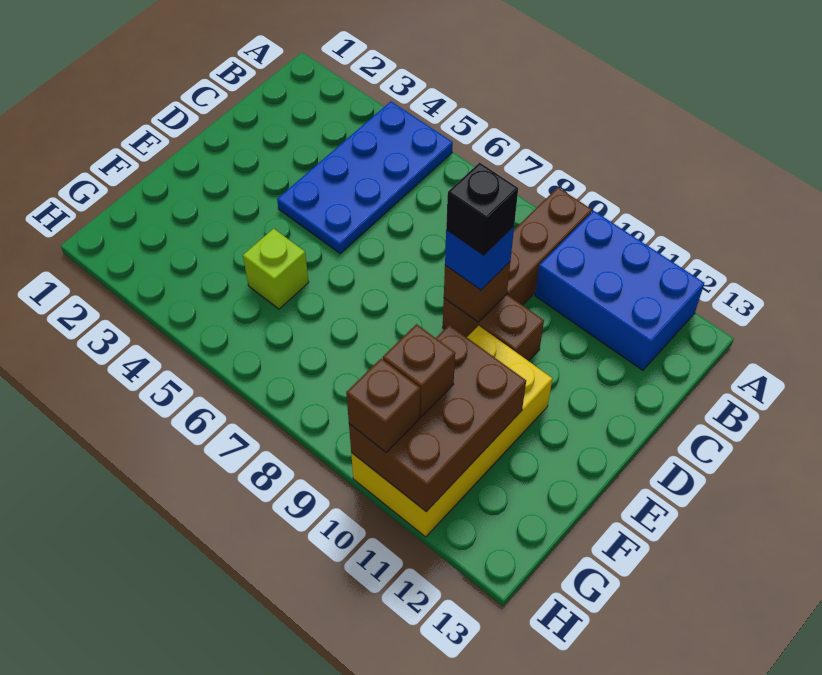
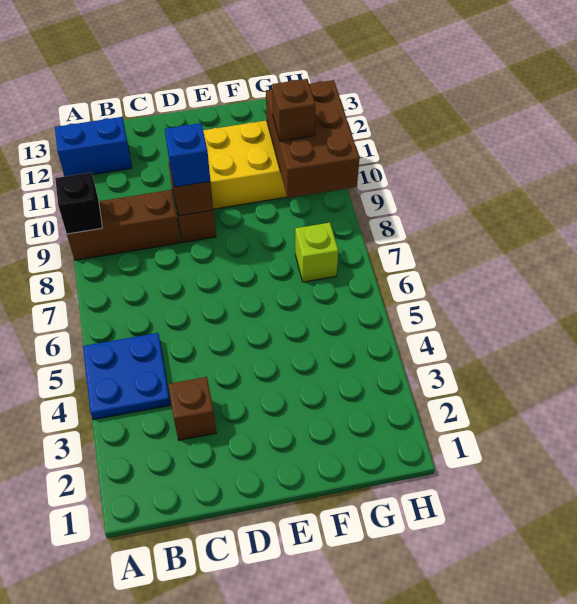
blue plate A4:D5 level 1 -> blue plate A4:B5 level 1
blue brick A10:B12 level 1 -> blue brick A12:B12 level 1
black brick D9 level 4 -> black brick A9 level 2
lime brick F5 level 1 -> lime brick G7 level 1
brown brick F10:H11 level 2 -> brown brick G9:H11 level 2
brown brick H10 level 3 -> brown brick C3 level 1

